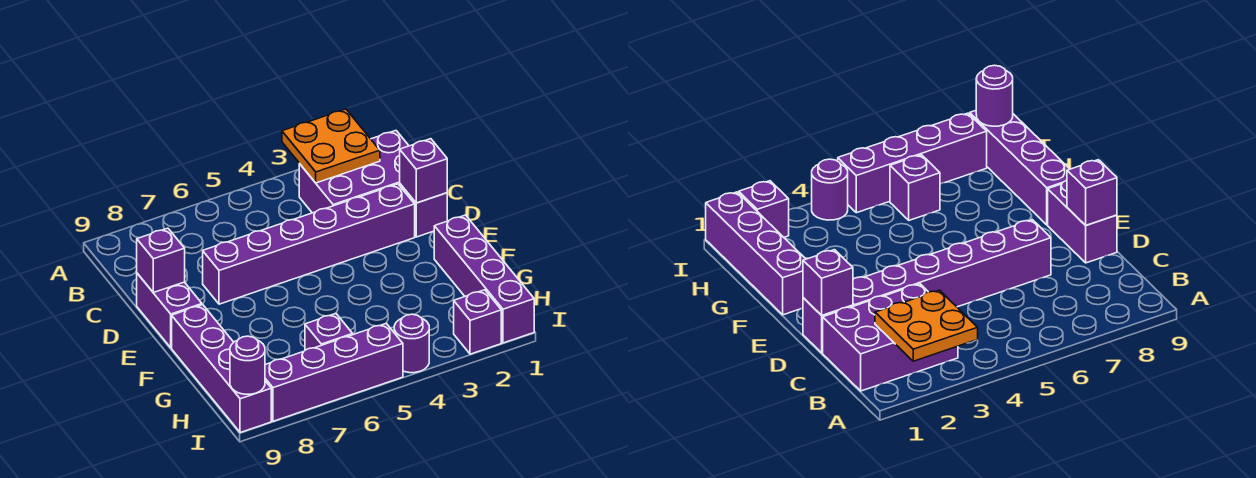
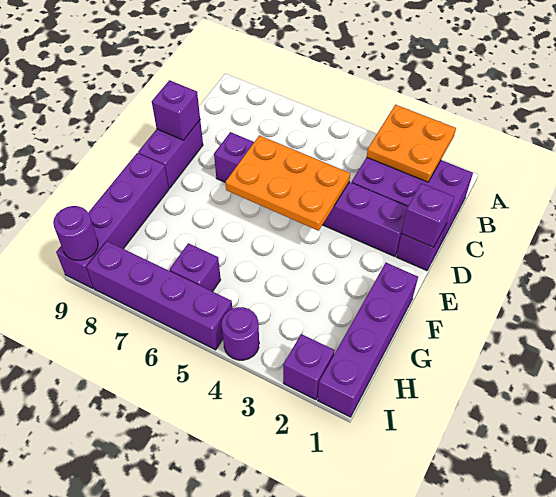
none -> orange plate D4:E6 level 2

